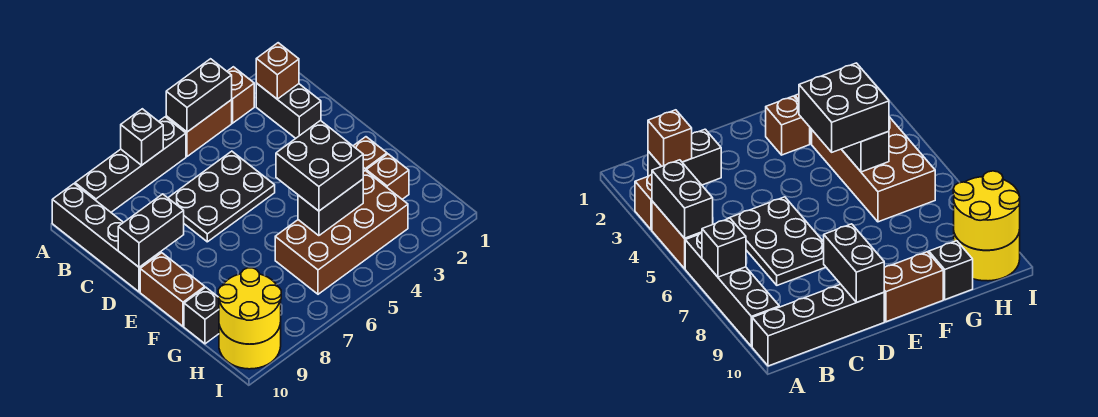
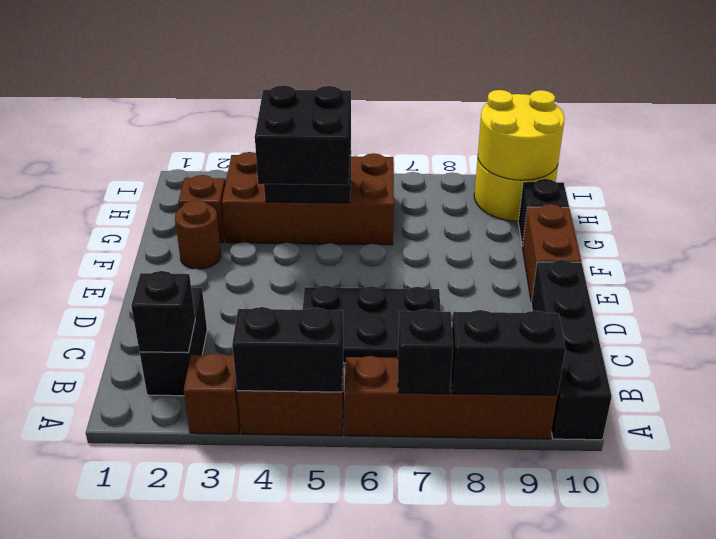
black brick A6:A9 level 1 -> brown brick A6:A9 level 1
brown brick B2 level 2 -> black brick B2 level 2
black brick D9:D10 level 2 -> black brick A8:A9 level 2
brown brick F2 level 1 -> brown round brick F2 level 1

